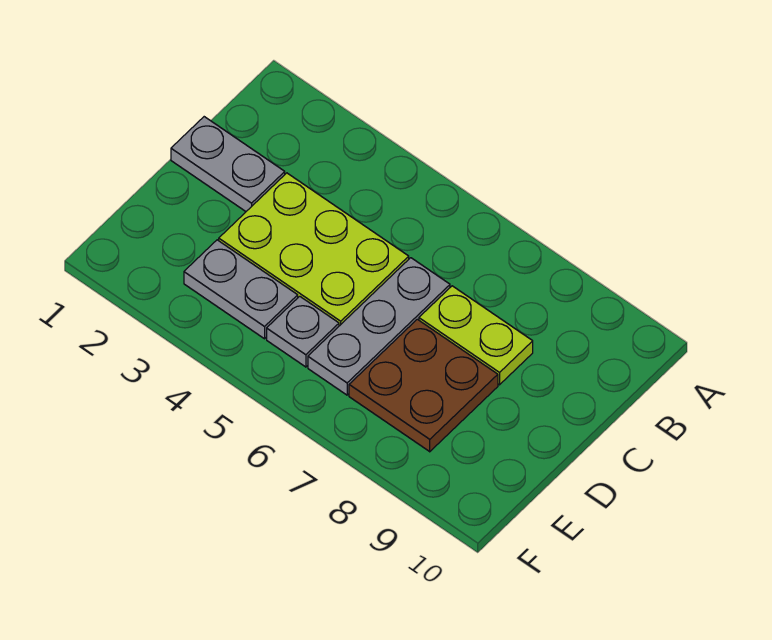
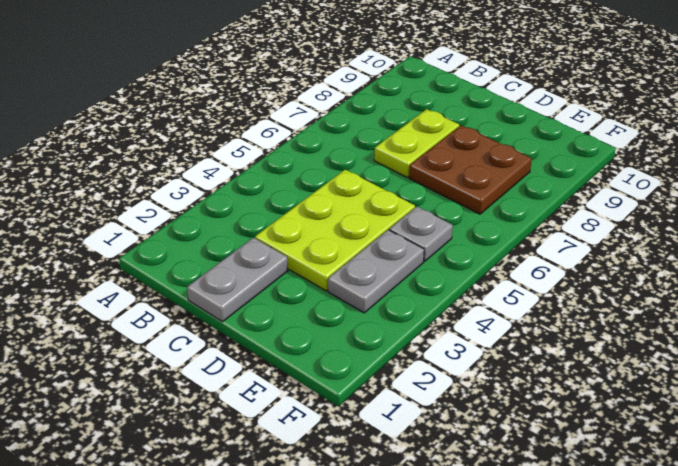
grey plate C6:E6 level 1 -> none

